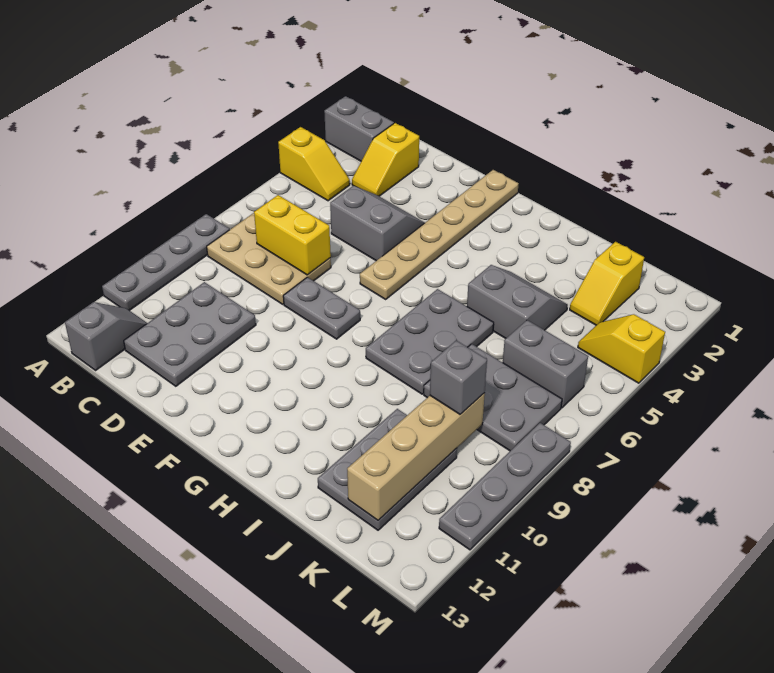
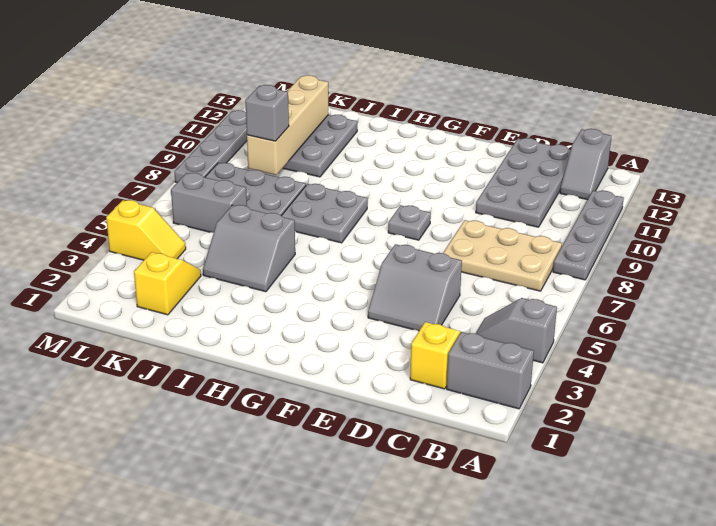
yellow slope A4:B4 level 1 top A -> grey slope A4:B4 level 1 top A
yellow brick C7:D7 level 2 -> none
grey plate C10:D12 level 1 -> grey plate C10:D13 level 1
grey plate E8:F8 level 1 -> grey plate F8 level 1
tan plate F1:F6 level 1 -> none
grey plate H6:I8 level 1 -> grey plate H7:I8 level 1

